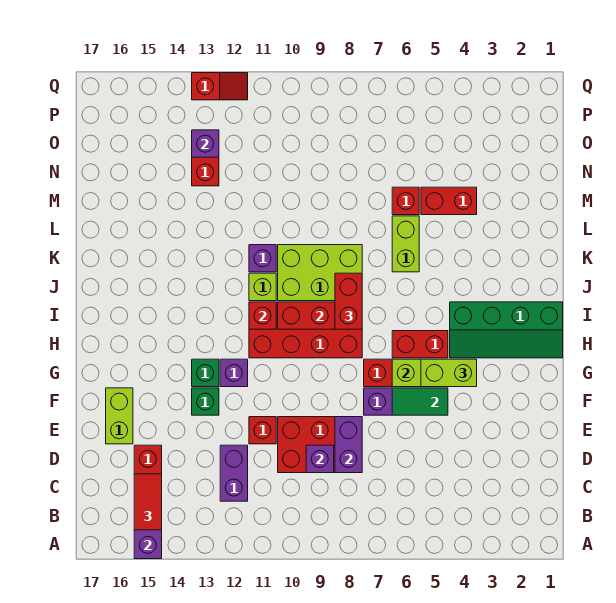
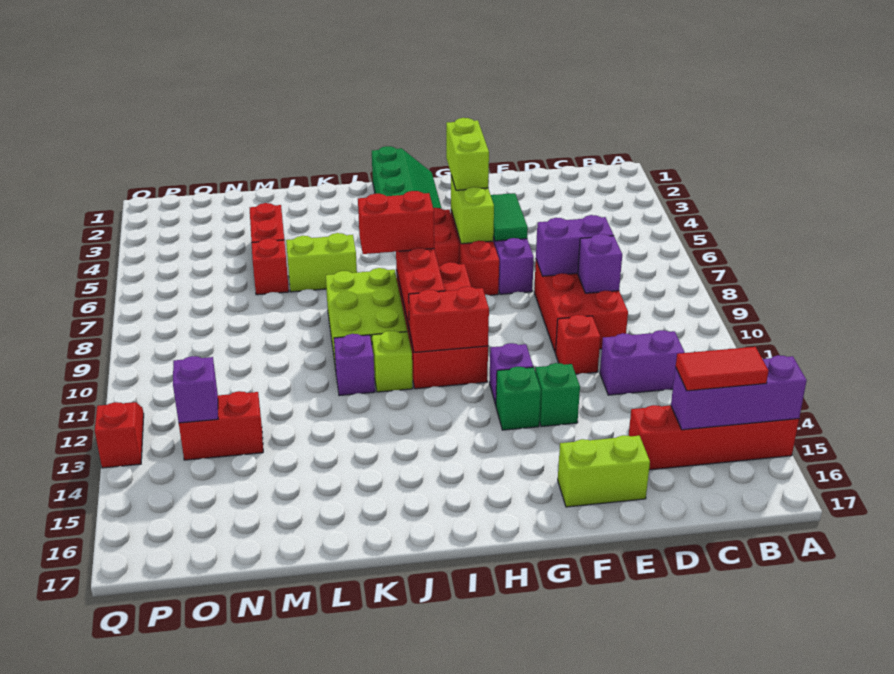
red brick I11 level 2 -> red brick H11:I11 level 2

